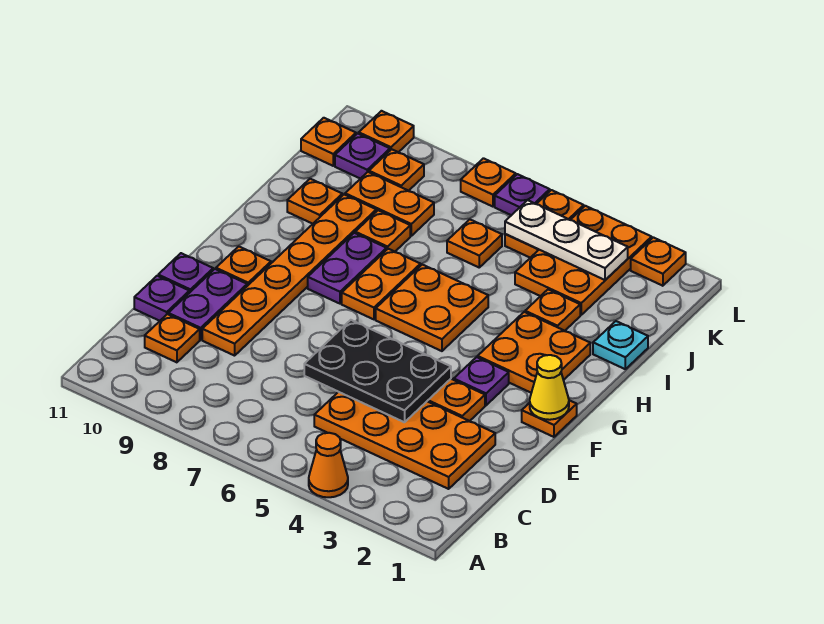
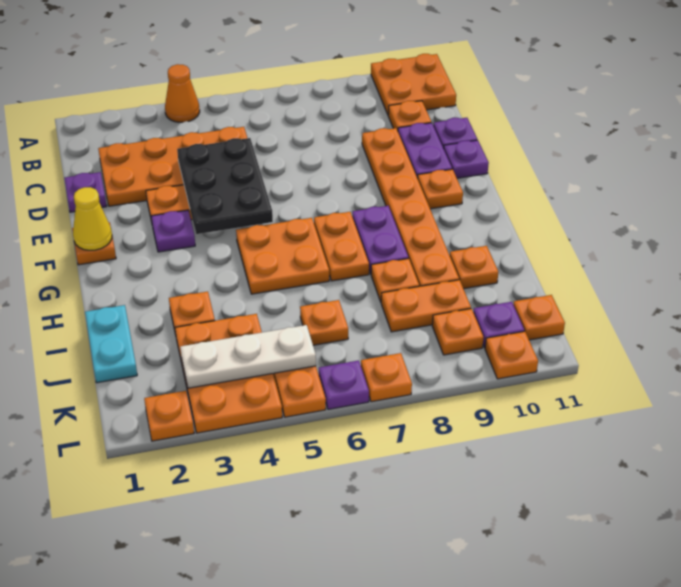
none -> purple plate D1 level 1
black plate D4:E6 level 2 -> black plate D4:F5 level 2
orange plate G2:H3 level 1 -> orange plate A10:B11 level 1
cyan plate I1 level 1 -> cyan plate I1:J1 level 1

